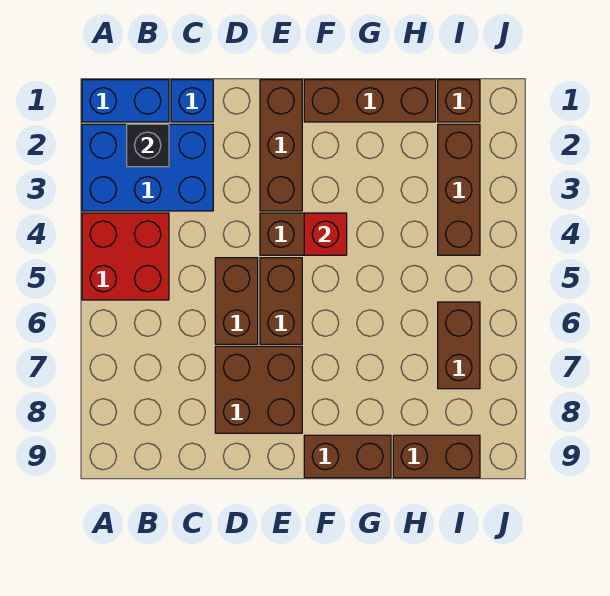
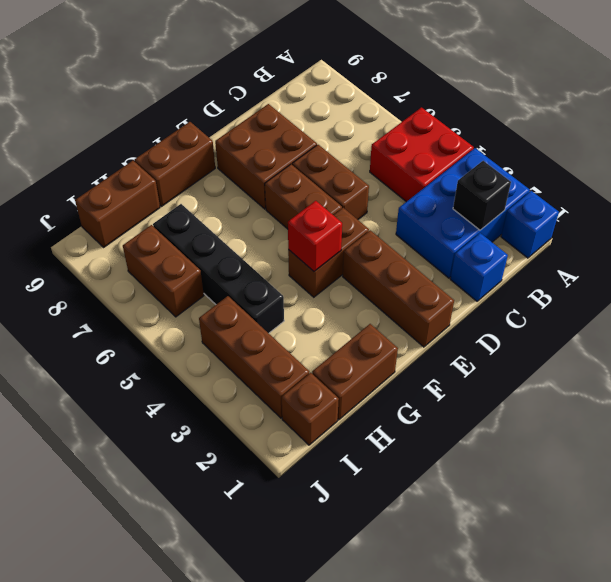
blue brick A1:B1 level 1 -> blue brick A1 level 1
brown brick F1:H1 level 1 -> brown brick G1:H1 level 1
none -> black brick H4:H7 level 1

